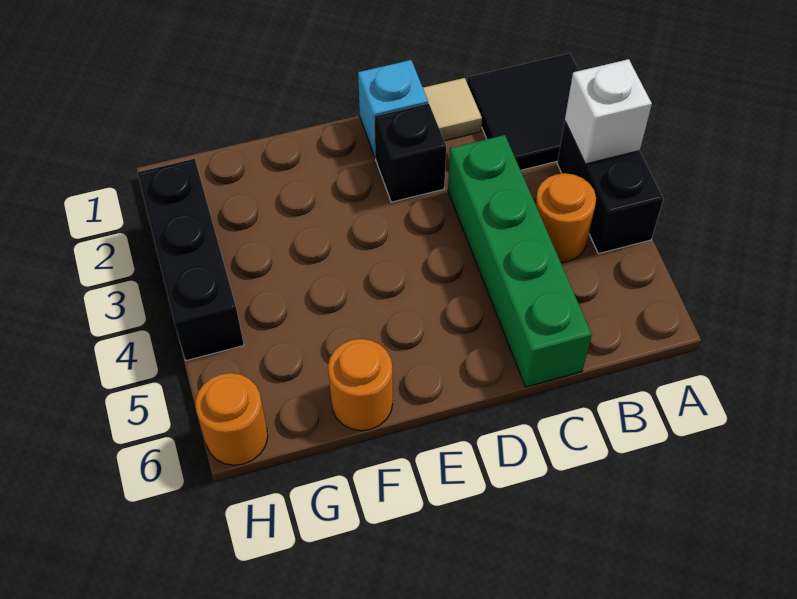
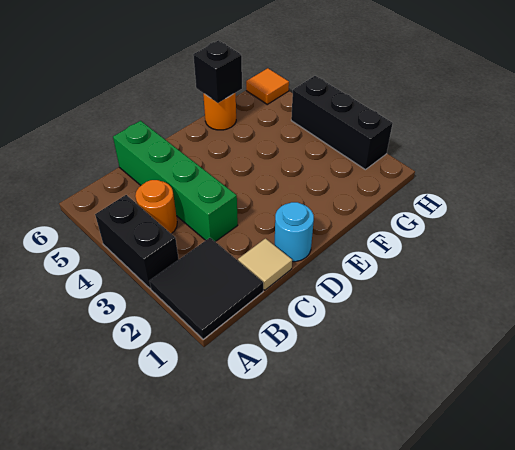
white brick A3 level 2 -> none
cyan brick D1 level 1 -> cyan round brick D1 level 1
black brick D2 level 1 -> black brick F6 level 2
orange round brick H6 level 1 -> orange tile H6 level 1

